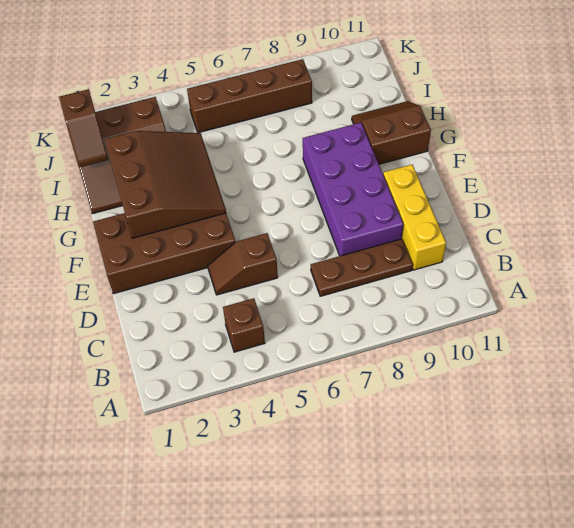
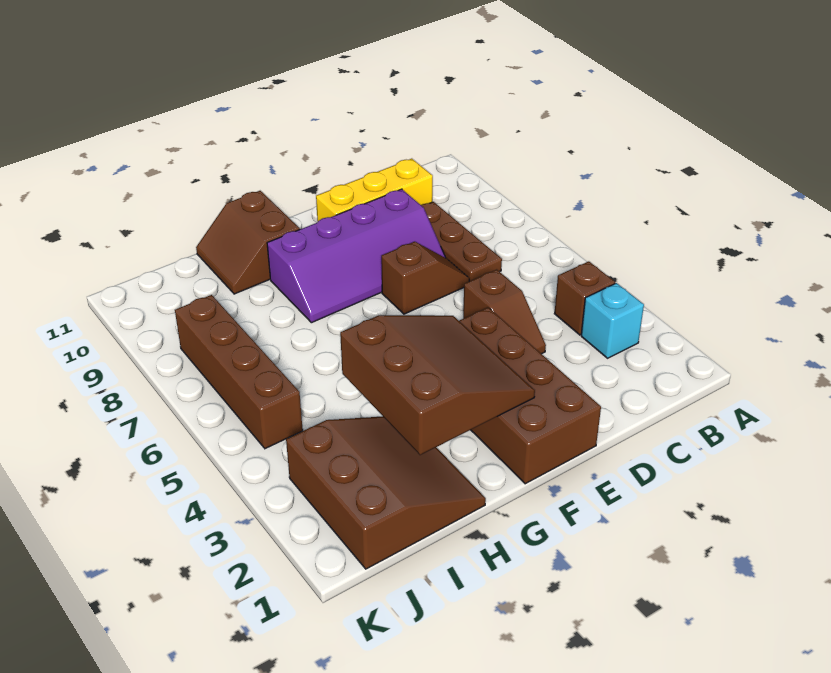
none -> cyan brick B3 level 1
purple brick D8:G9 level 1 -> purple slope D8:G9 level 1 top 9
brown slope F2:H4 level 2 top 2 -> brown slope F2:H4 level 2 top H
brown slope I1:J1 level 2 top J -> brown slope D7:E7 level 1 top E

